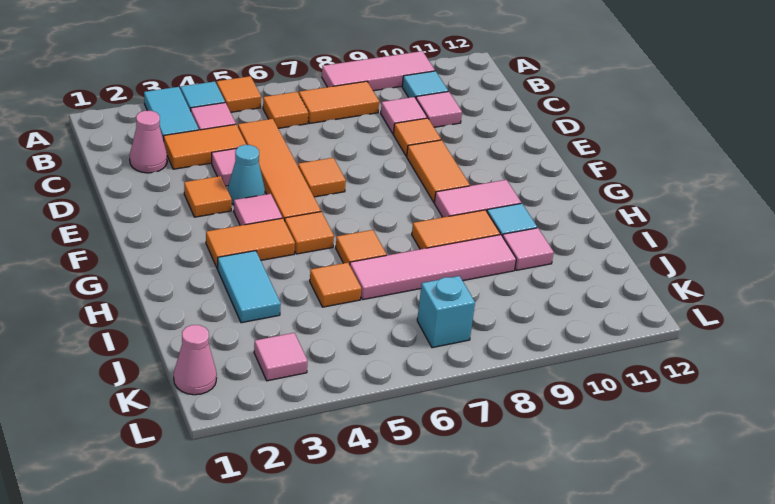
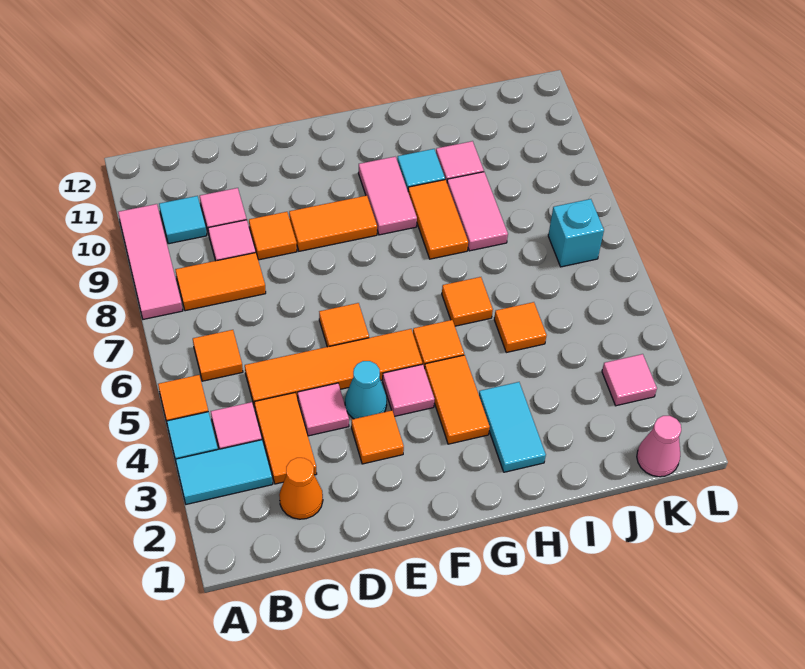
orange tile B7:B8 level 1 -> orange tile B8:C8 level 1
pink cone C2 level 1 -> orange cone C2 level 1
cyan tile H3:I3 level 1 -> cyan tile H2:H3 level 1
pink tile I6:I9 level 1 -> pink tile I8:I9 level 1

